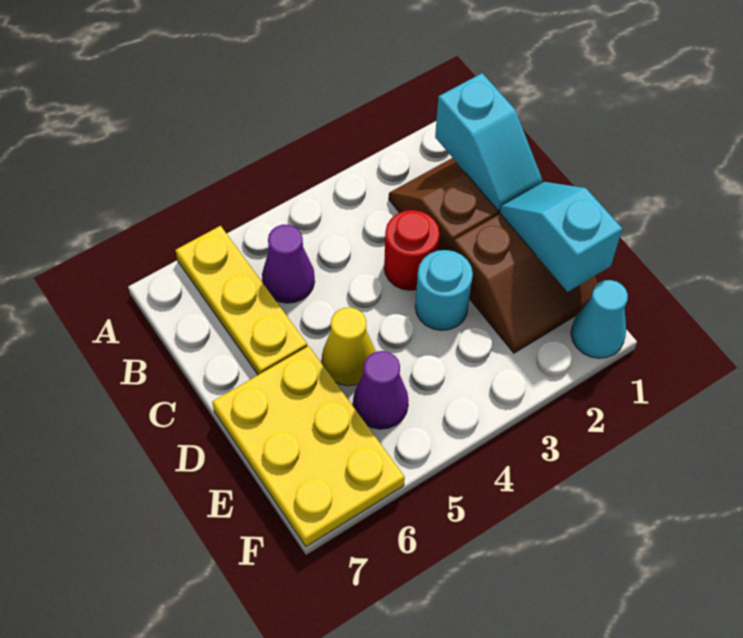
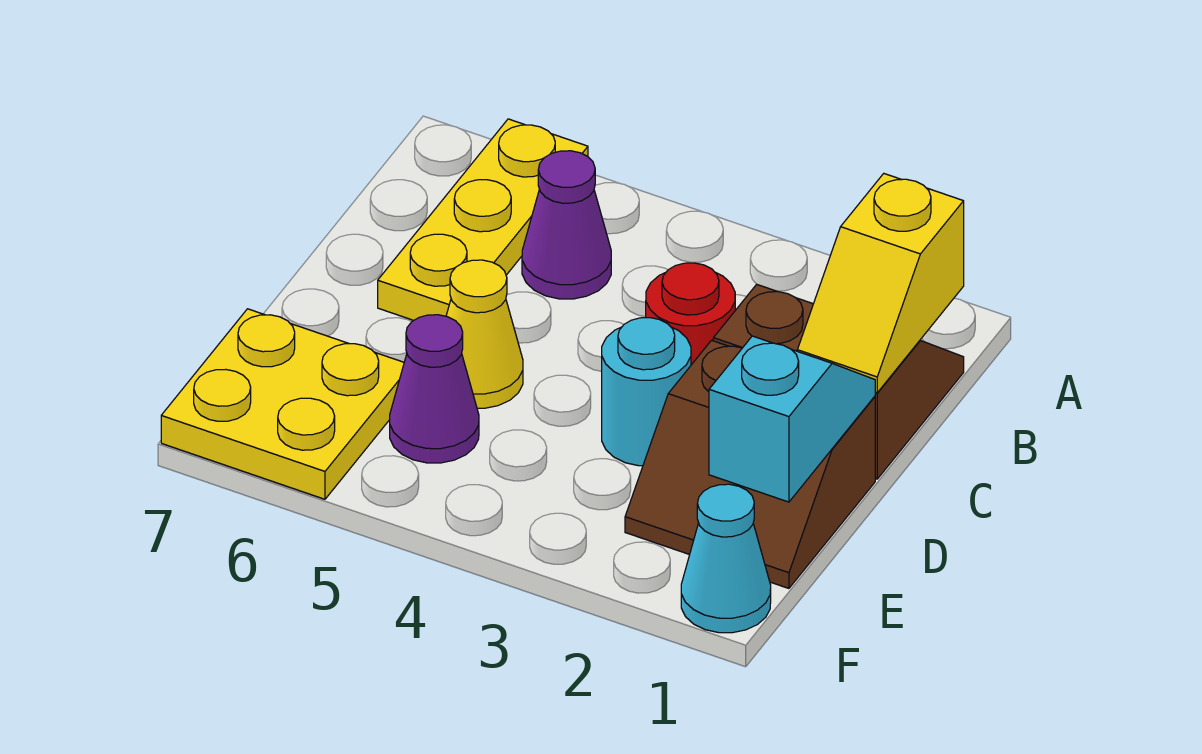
cyan slope B1:C1 level 2 top B -> yellow slope B1:C1 level 2 top B
yellow plate D6:F7 level 1 -> yellow plate E6:F7 level 1

